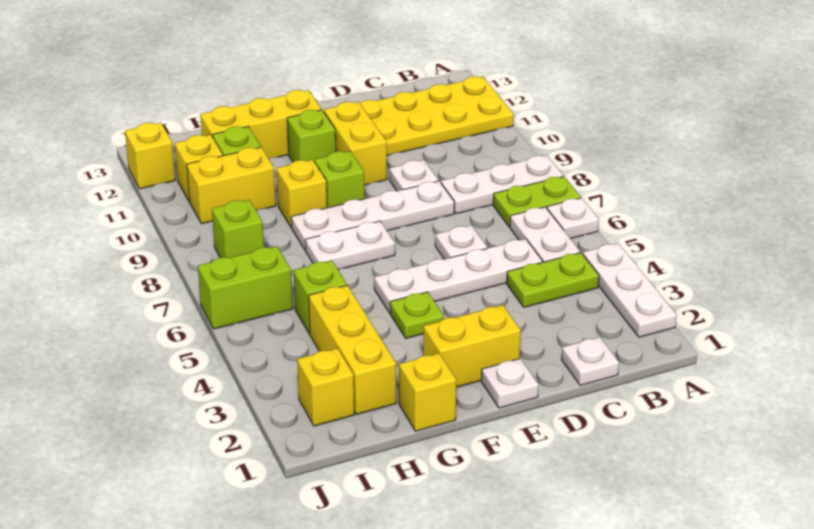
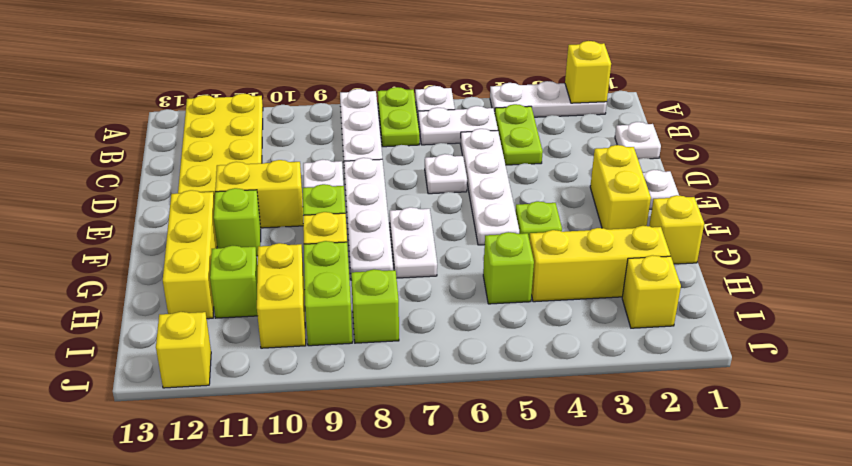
lime brick I6:J6 level 1 -> lime brick H9:I9 level 1
yellow brick I11 level 1 -> yellow brick A2 level 2

